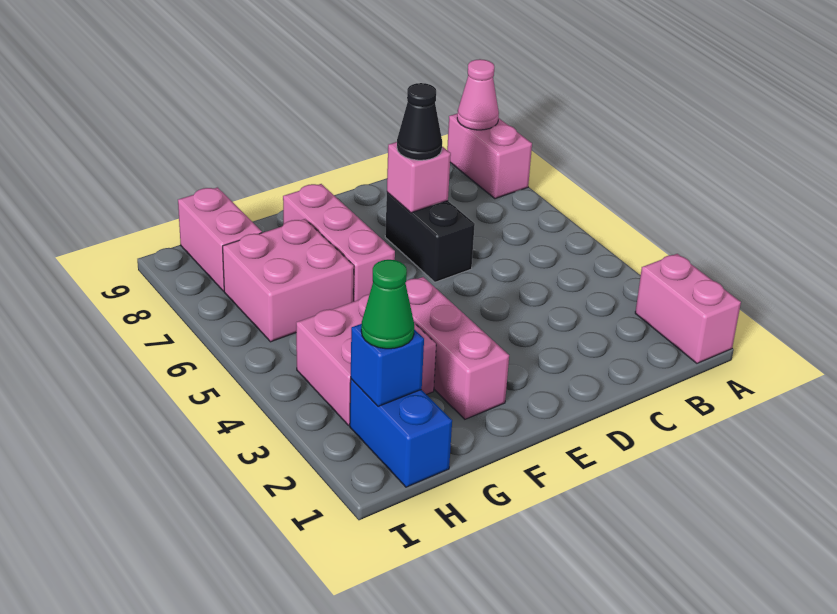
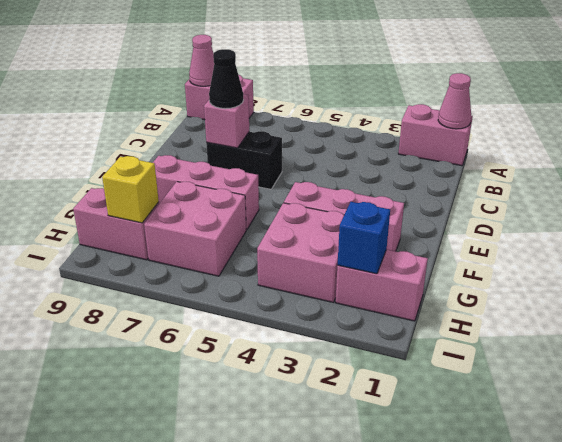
none -> pink cone A1 level 2
blue brick H1:H2 level 1 -> pink brick H1:H2 level 1
green cone H2 level 3 -> none
none -> yellow brick H8 level 2

